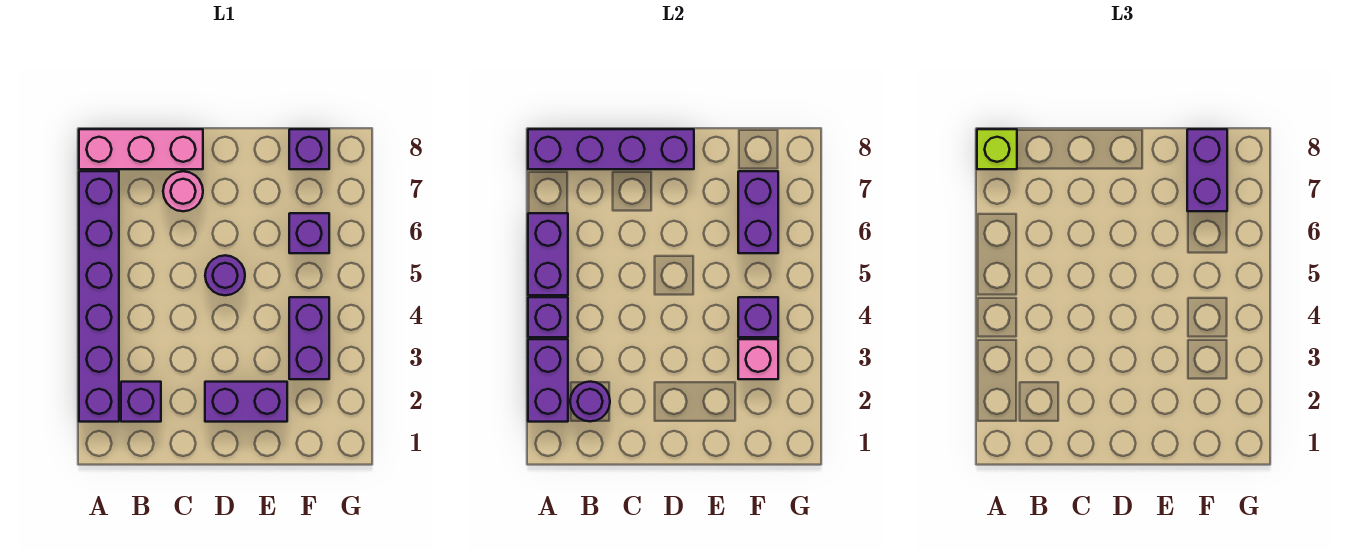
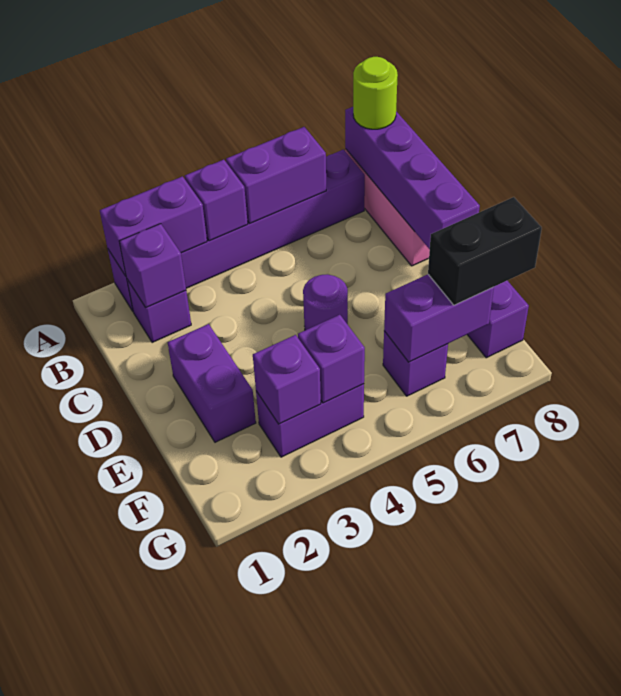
lime brick A8 level 3 -> lime round brick A8 level 3
purple round brick B2 level 2 -> purple brick B2 level 2
pink round brick C7 level 1 -> none
pink brick F3 level 2 -> purple brick F3 level 2
purple brick F7:F8 level 3 -> black brick F7:F8 level 3

